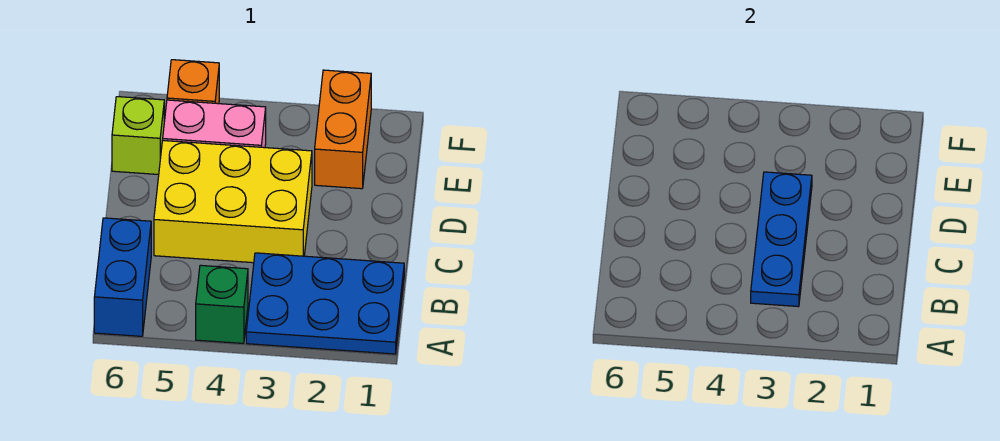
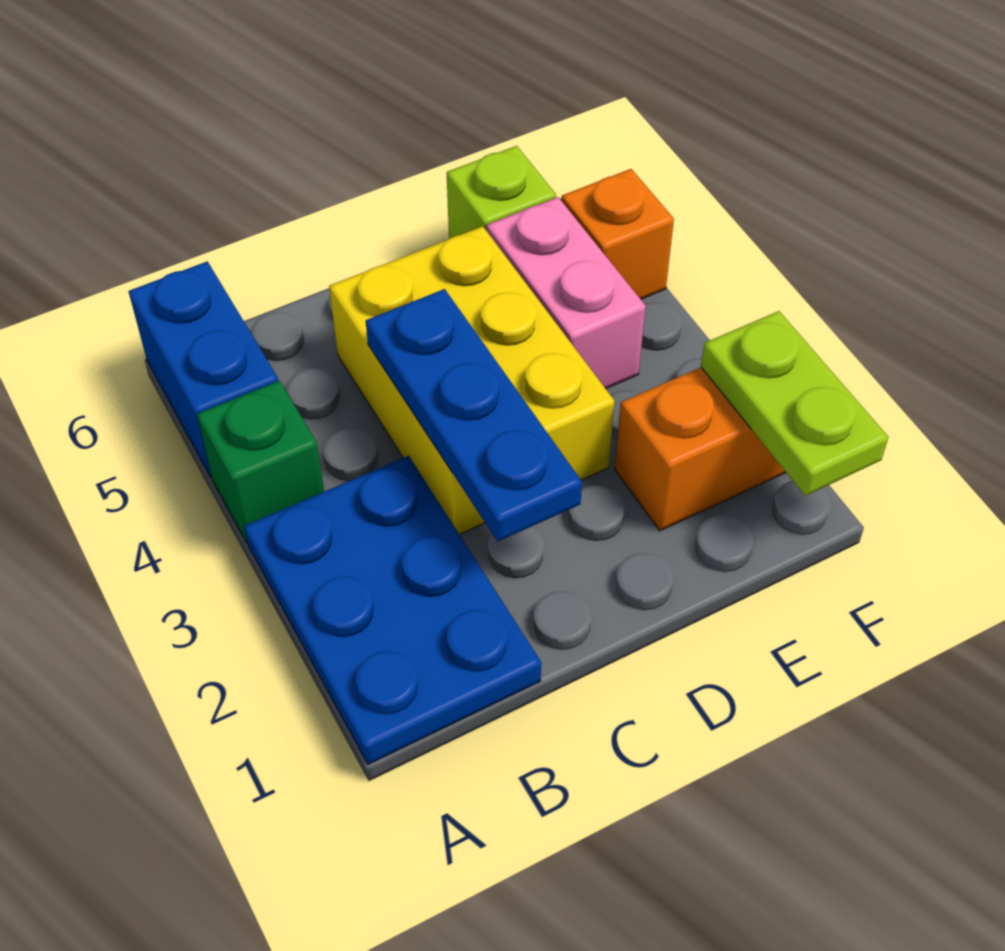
blue brick A6:B6 level 1 -> blue brick A5:A6 level 1
blue plate B3:D3 level 2 -> blue plate C2:C4 level 2
none -> lime plate F1:F2 level 2

